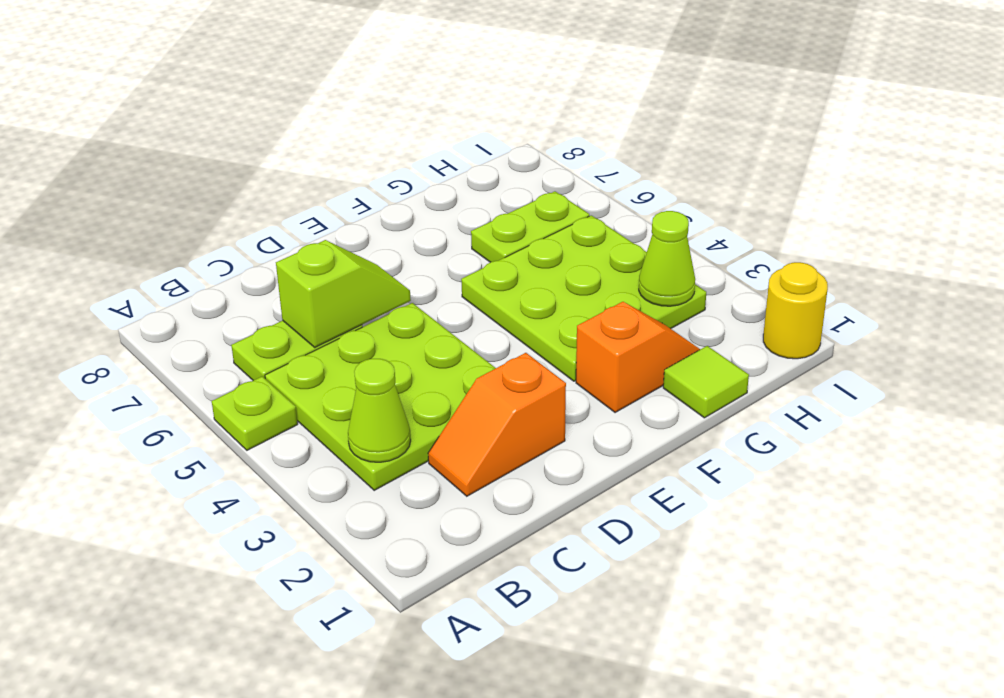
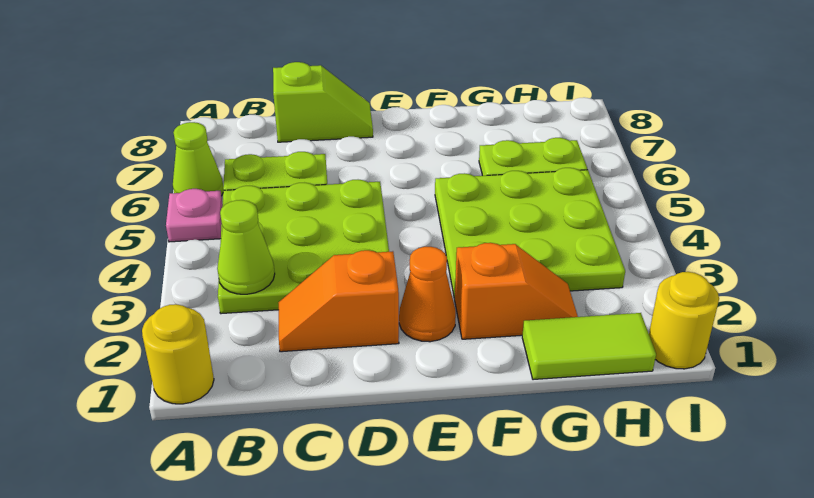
none -> yellow round brick A1 level 1
lime plate A5 level 1 -> pink plate A5 level 1
lime slope C6:D6 level 2 top C -> lime slope C8:D8 level 1 top C
none -> orange cone E2 level 1
lime tile G1 level 1 -> lime tile G1:H1 level 1
lime cone H3 level 2 -> lime cone A6 level 1

